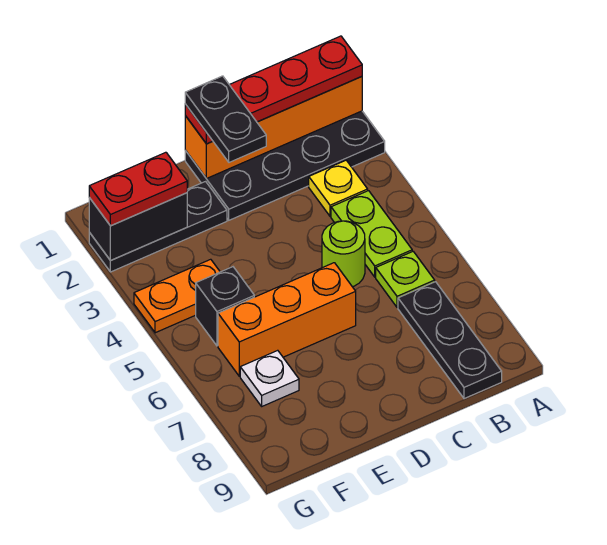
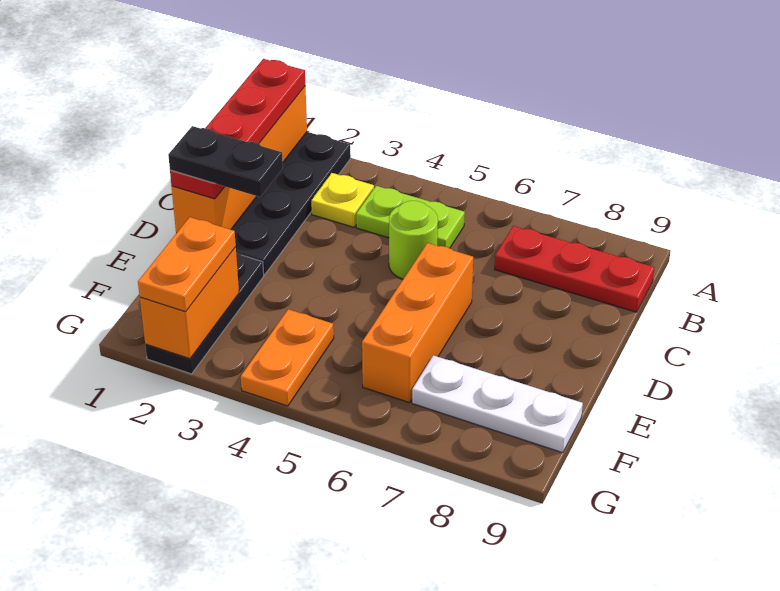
lime plate B6 level 1 -> none
black plate B7:B9 level 1 -> red plate B7:B9 level 1
black brick F2:G2 level 2 -> orange brick F2:G2 level 2
red plate F2:G2 level 3 -> orange plate F2:G2 level 3
black brick F5 level 1 -> none
white plate F7 level 1 -> white plate F7:F9 level 1

